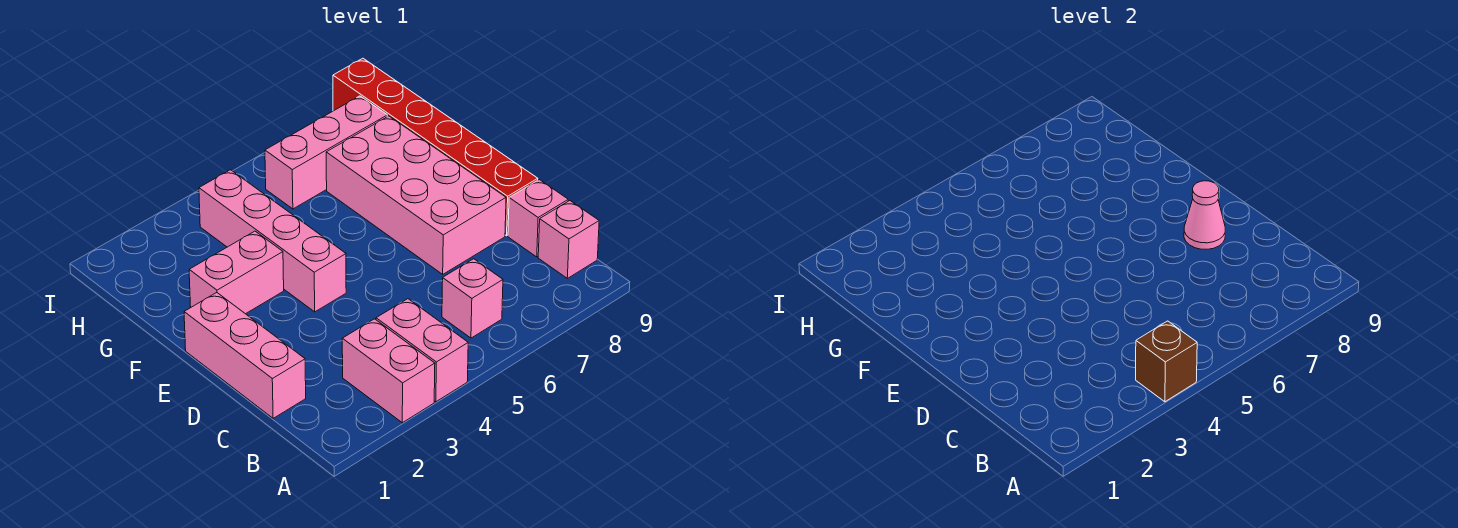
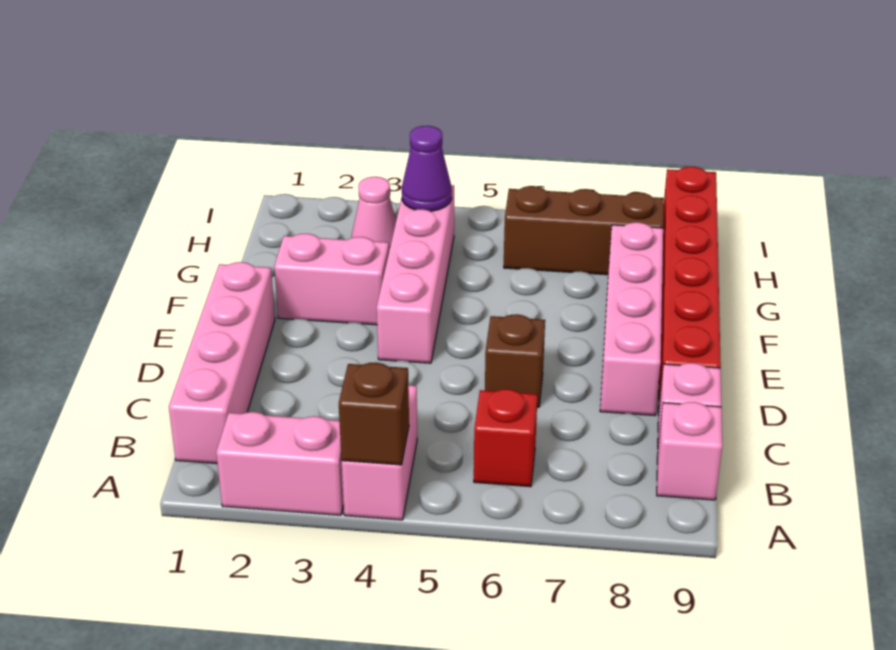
pink brick A3:B3 level 1 -> pink brick A2:A3 level 1
pink brick B6 level 1 -> red brick B6 level 1
pink brick C1:E1 level 1 -> pink brick B1:E1 level 1
none -> brown brick D6 level 1
pink brick D7:G8 level 1 -> pink brick D8:G8 level 1
pink cone D8 level 2 -> pink cone H3 level 1
none -> purple cone H4 level 2
pink brick H6:H8 level 1 -> brown brick H6:H8 level 1

